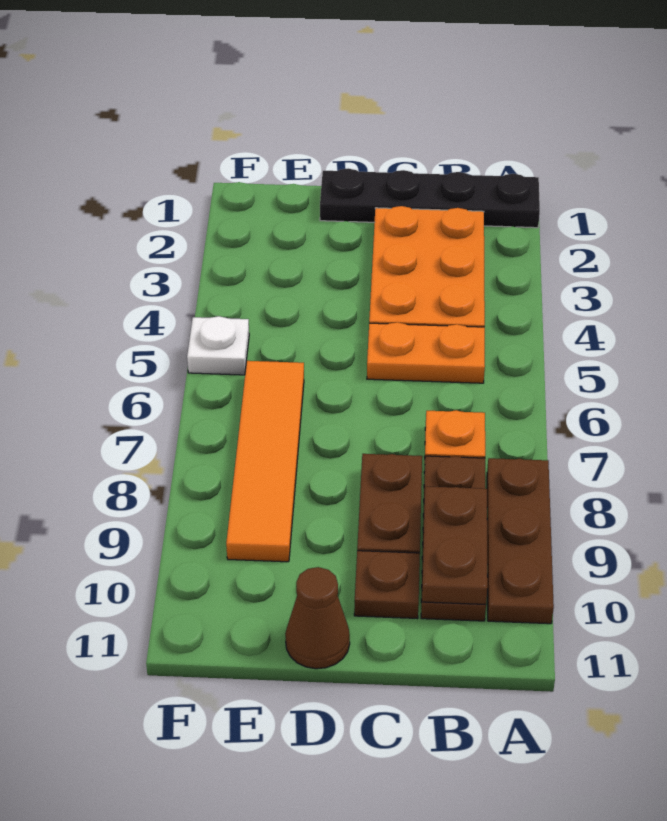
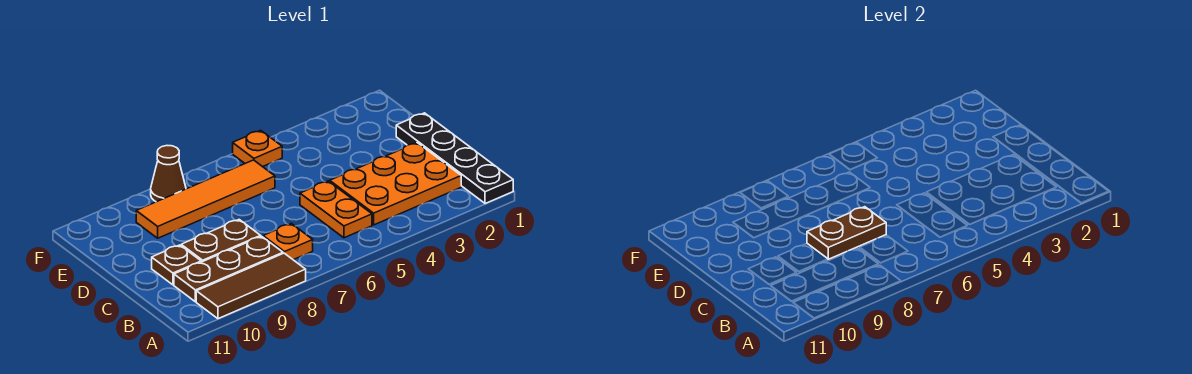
brown plate A8:A10 level 1 -> brown tile A8:A10 level 1
brown plate B9:B10 level 2 -> brown plate C7:C8 level 2
brown cone D11 level 1 -> brown cone F8 level 1
white plate F5 level 1 -> orange plate F5 level 1

